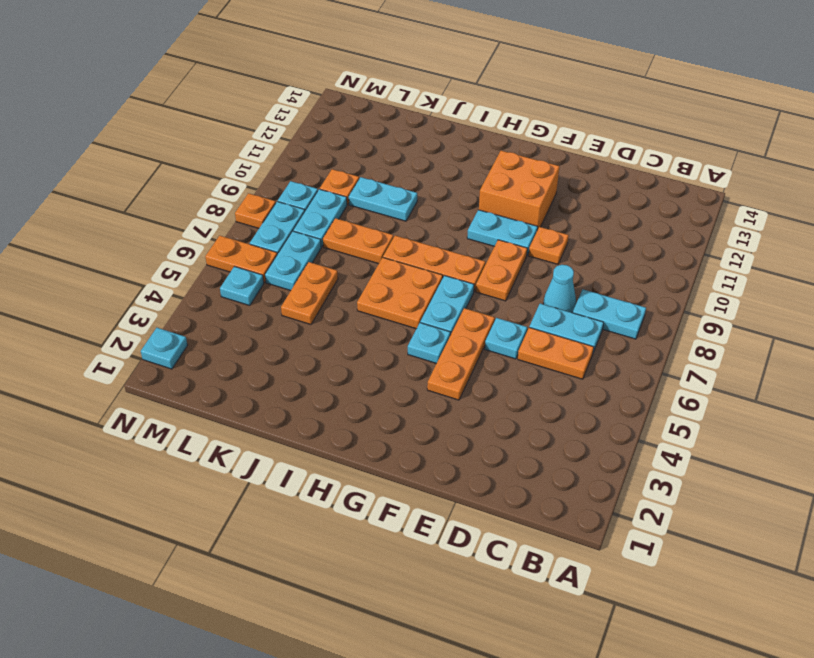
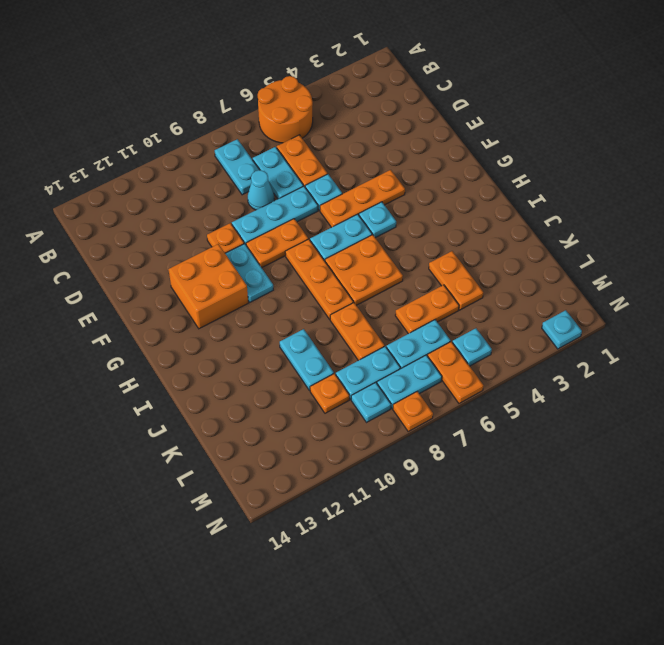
none -> orange round brick A5:B6 level 1
none -> cyan plate E7:E9 level 1
none -> orange plate J4:K4 level 1

